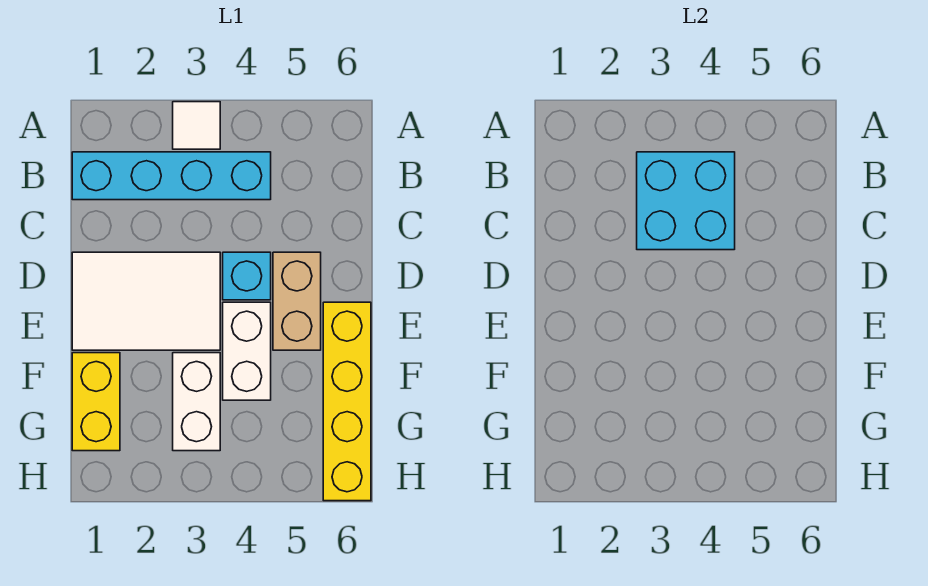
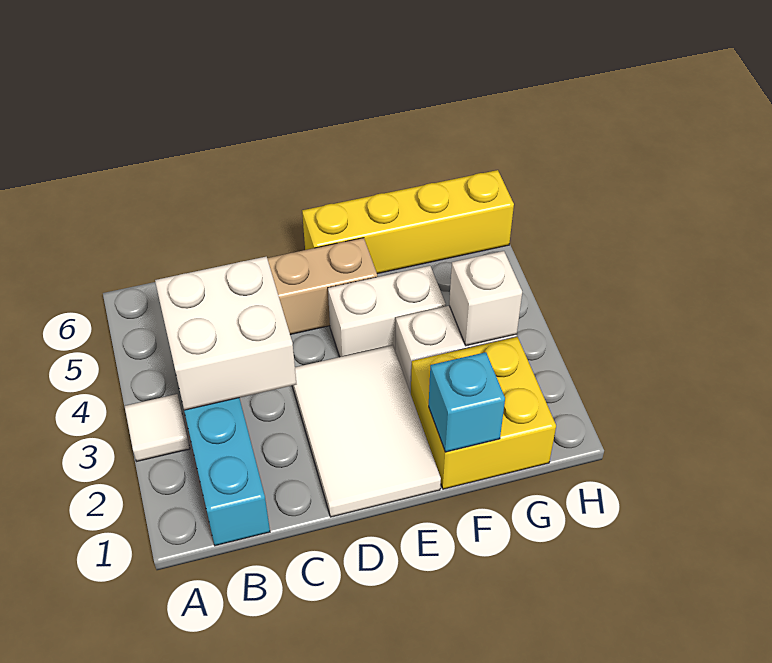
cyan brick B3:C4 level 2 -> white brick B3:C4 level 2
cyan brick D4 level 1 -> cyan brick F1 level 2
yellow brick F1:G1 level 1 -> yellow brick F1:G2 level 1
none -> white brick G3 level 2

